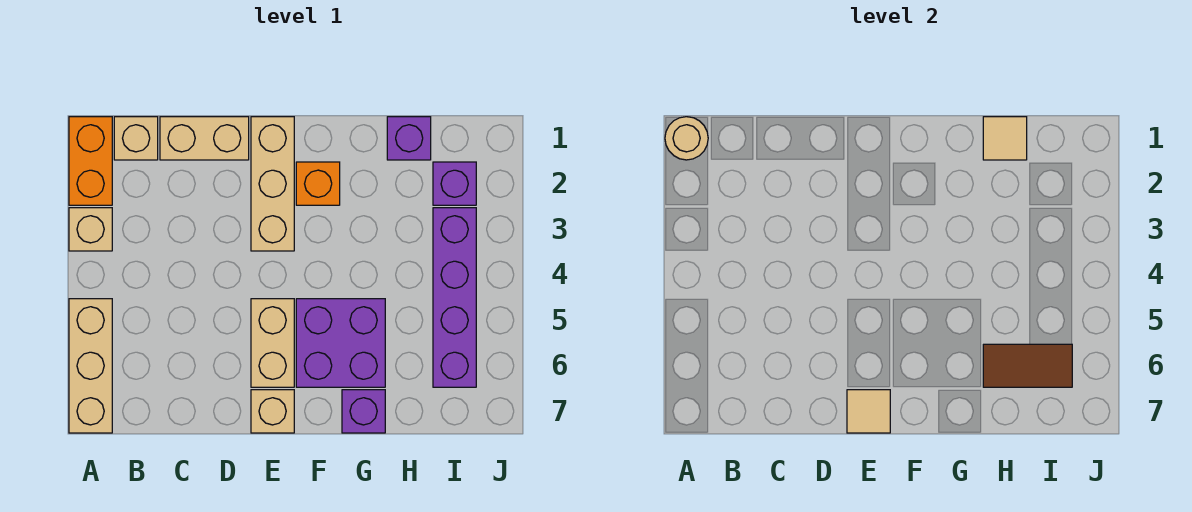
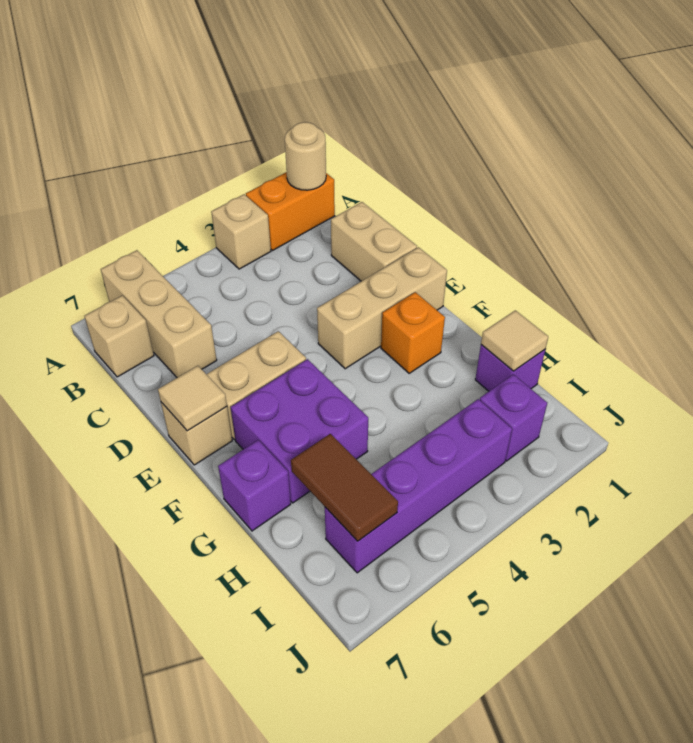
tan brick A5:A7 level 1 -> tan brick A6:C6 level 1
tan brick B1 level 1 -> tan brick B7 level 1

